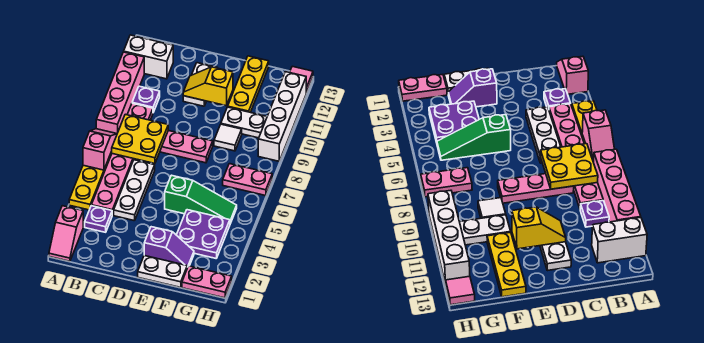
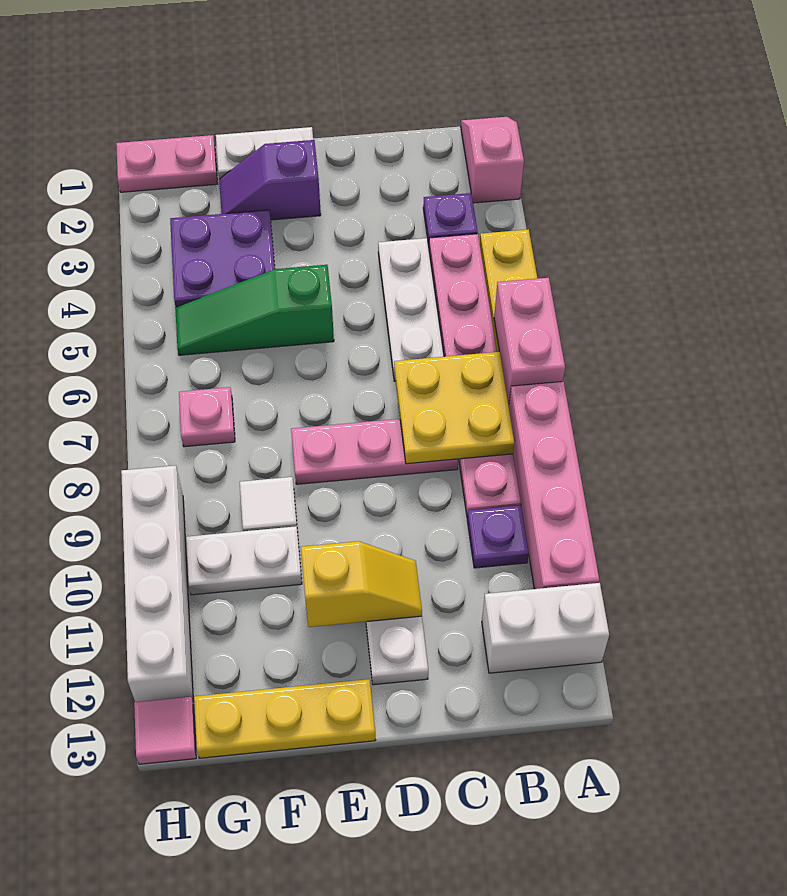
pink slope A6:A7 level 2 top 6 -> pink brick A6:A7 level 2
yellow plate F11:F13 level 1 -> yellow plate E13:G13 level 1
pink plate G7:H7 level 1 -> pink plate G7 level 1

